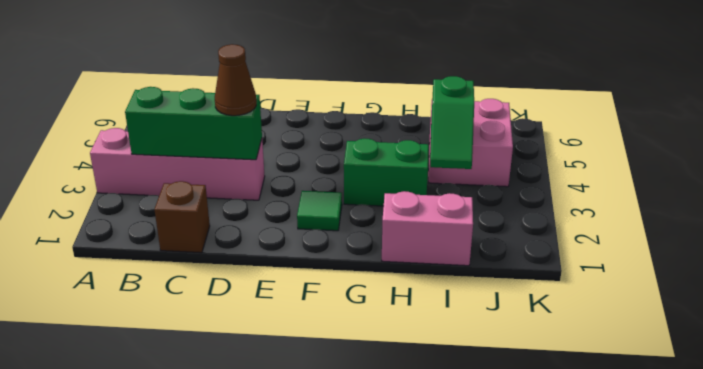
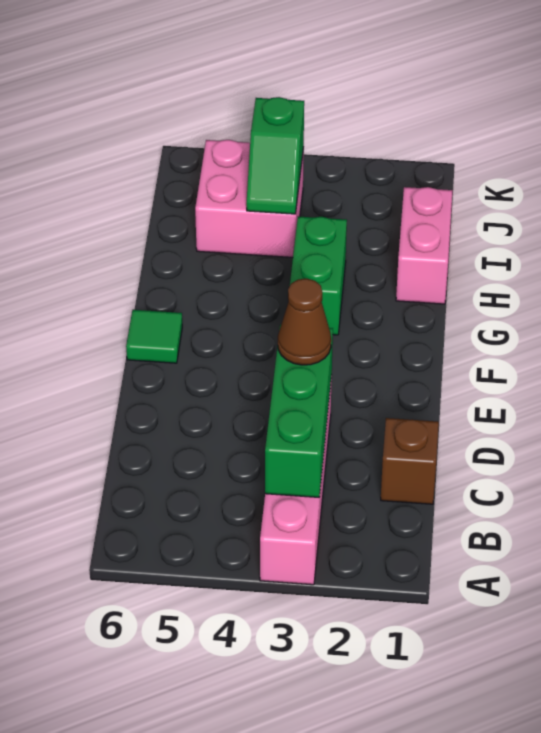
green tile F2 level 1 -> green tile F6 level 1
green slope I3:I4 level 2 top 4 -> green slope I4:J4 level 2 top J

